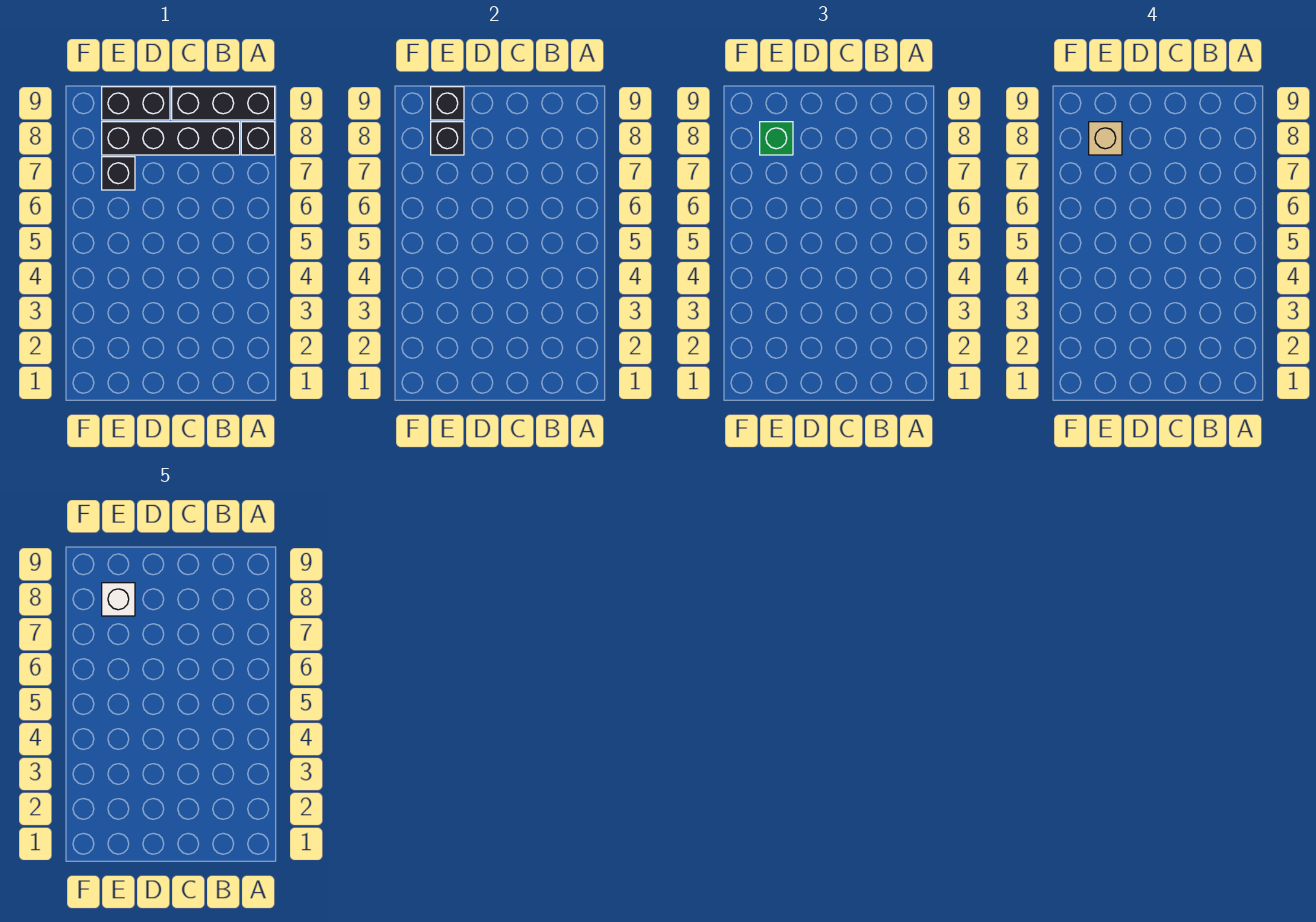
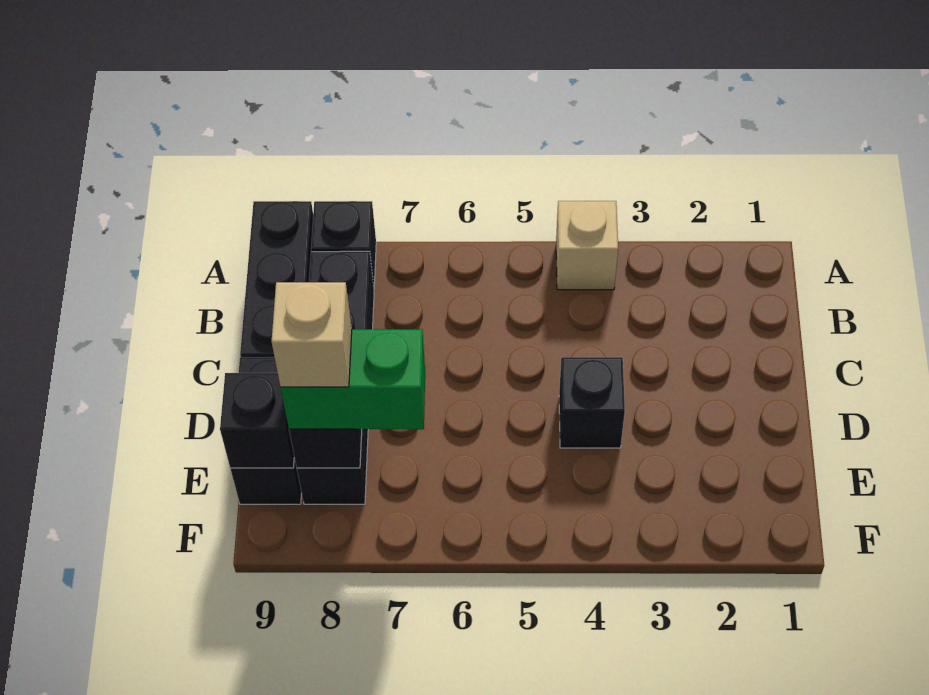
none -> tan brick A4 level 1
black brick E7 level 1 -> black brick D4 level 1
green brick E8 level 3 -> green brick E7:E8 level 3
white brick E8 level 5 -> none

